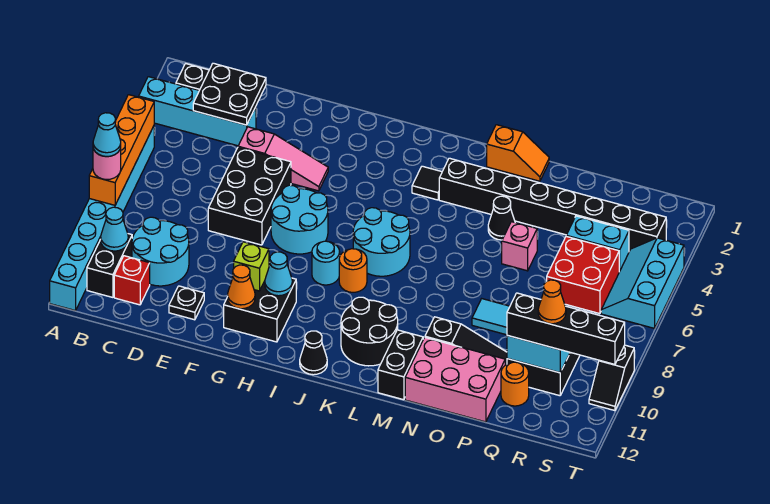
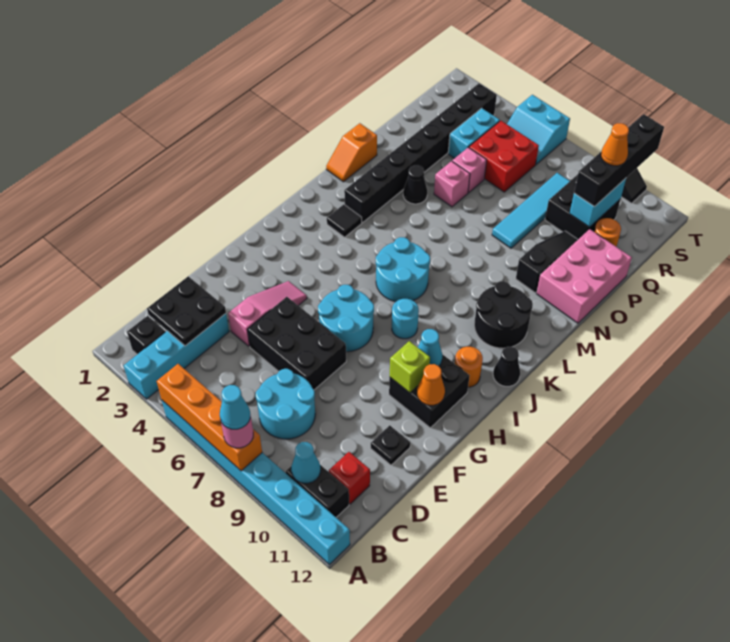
cyan round brick C9:D10 level 1 -> cyan round brick C7:D8 level 1
orange round brick J8 level 1 -> orange round brick I11 level 1
orange slope M1:N1 level 1 top M -> orange slope M1:N1 level 1 top N
black brick M11:M12 level 1 -> none
none -> pink brick P5 level 1
cyan slope S4:T6 level 1 top T -> cyan slope S5:T6 level 1 top T

